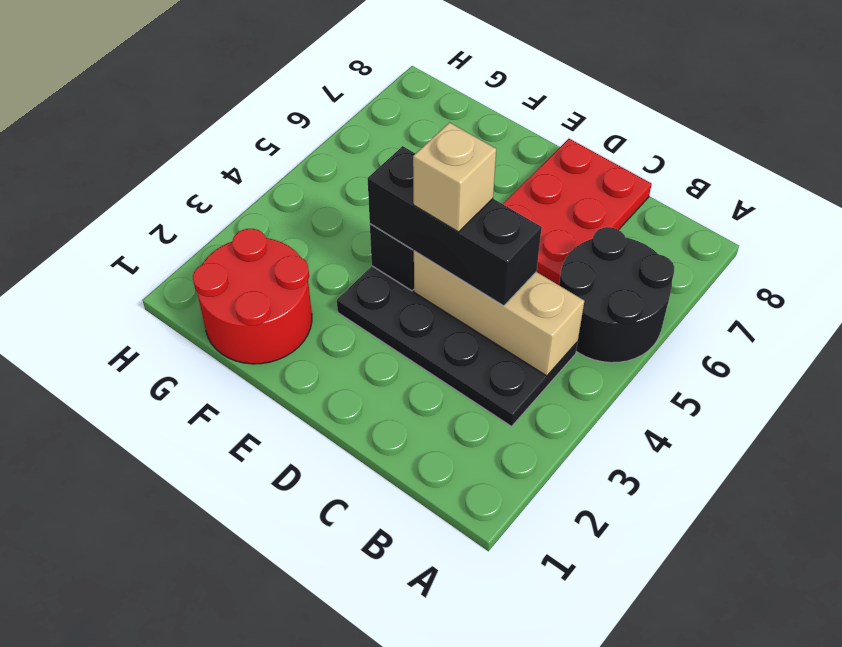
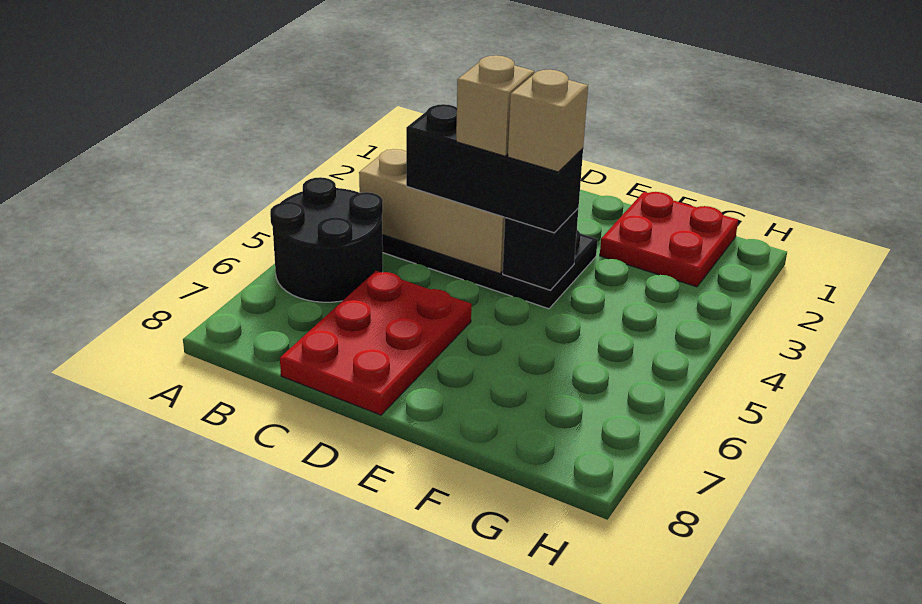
none -> tan brick E4 level 4
red round brick F1:G2 level 1 -> red plate F1:G2 level 1

